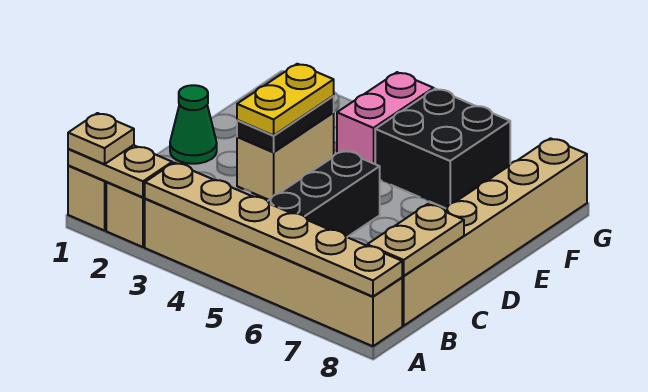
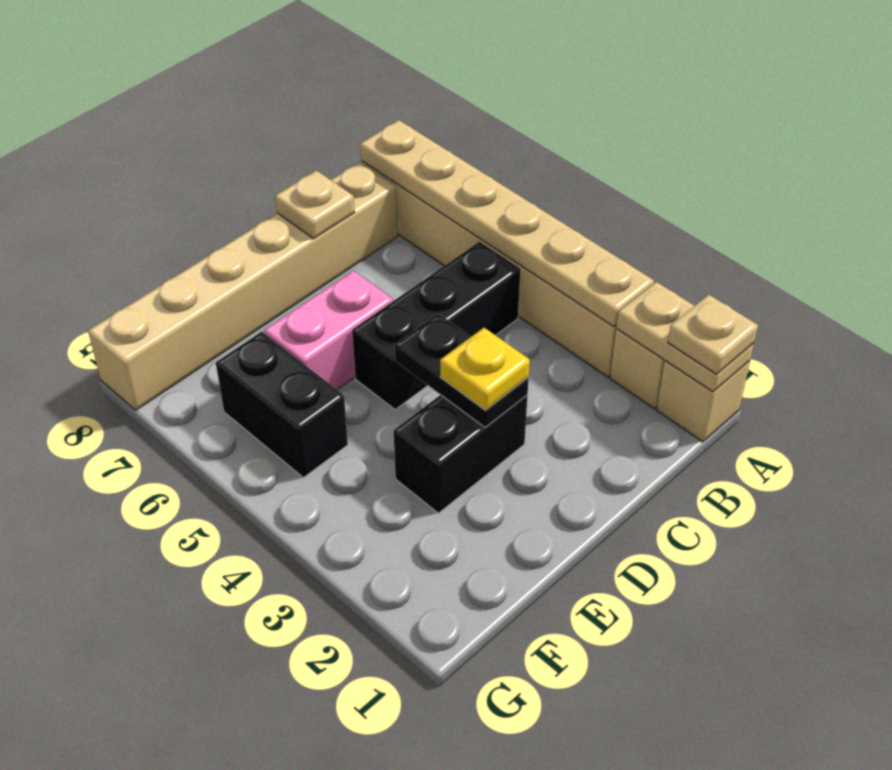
tan plate B8:C8 level 2 -> tan plate C8 level 2
green cone D1 level 1 -> none
tan brick D3:E3 level 1 -> black brick D3:E3 level 1
black plate D3:E3 level 2 -> black plate D3:D4 level 2
yellow plate D3:E3 level 3 -> yellow plate D3 level 3
pink brick F4:G4 level 1 -> pink brick D6:E6 level 1
black brick F5:G6 level 1 -> black brick F5:F6 level 1

